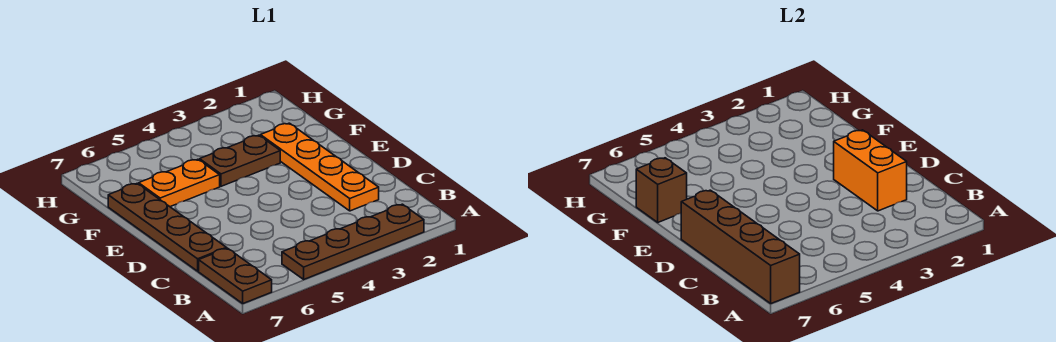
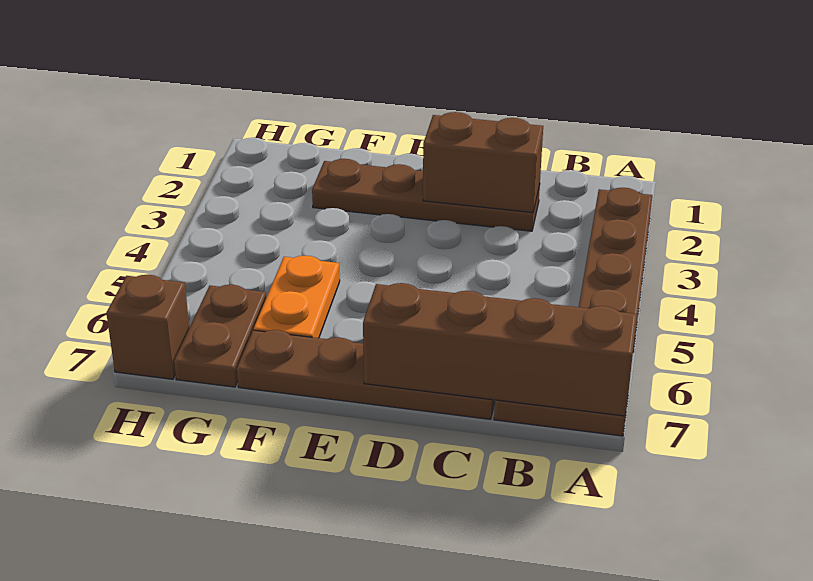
orange plate C2:F2 level 1 -> brown plate C2:F2 level 1
orange brick C2:D2 level 2 -> brown brick C2:D2 level 2
brown plate F3:F4 level 1 -> brown plate G6:G7 level 1
brown brick F7 level 2 -> brown brick H7 level 1

